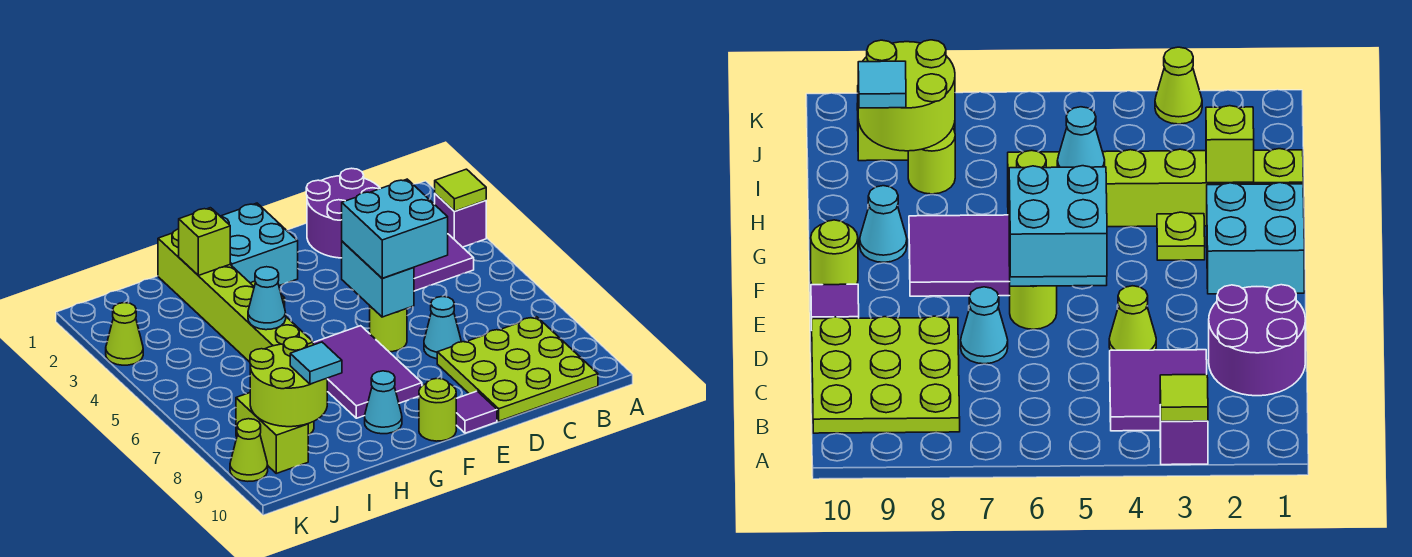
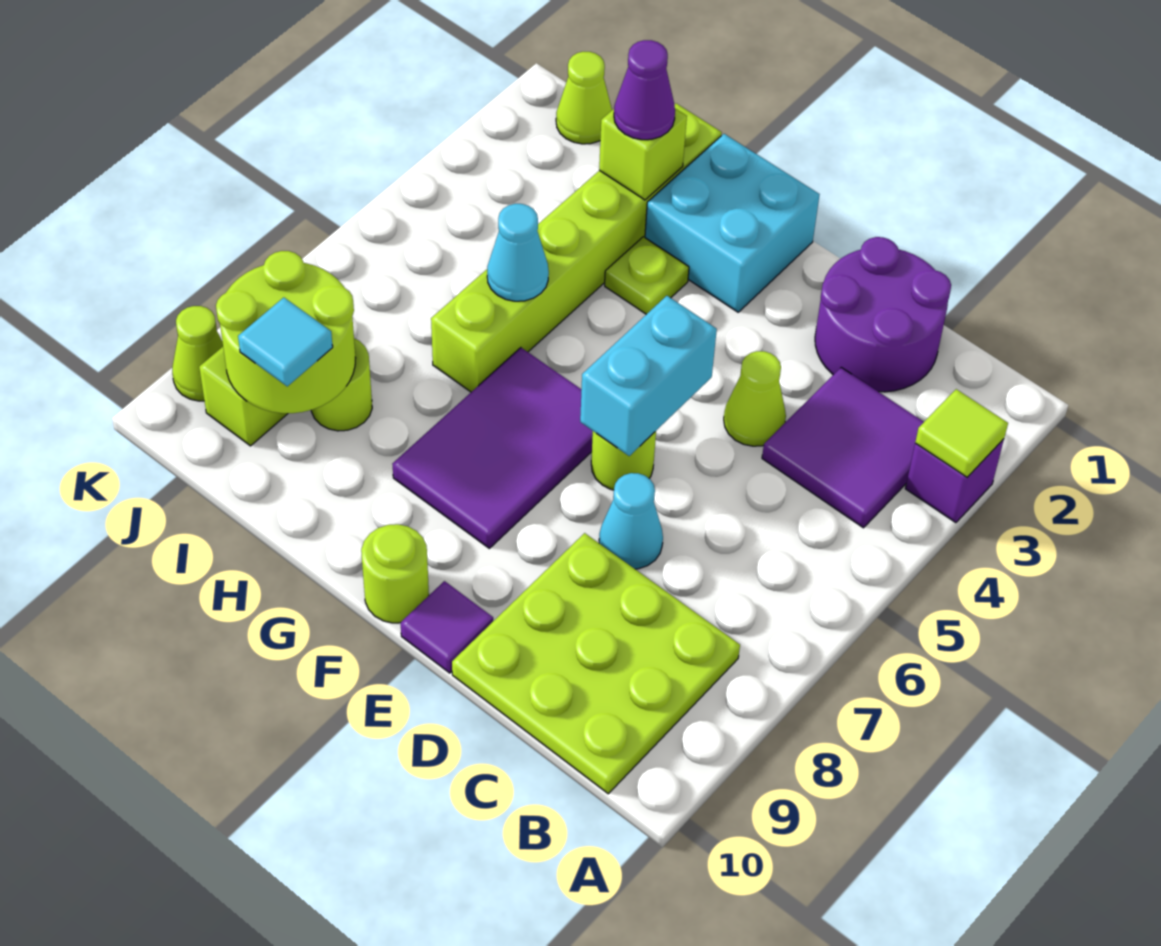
cyan brick D5:E6 level 3 -> none
cyan cone G9 level 1 -> none
none -> purple cone H2 level 3
lime cone K3 level 1 -> lime cone J1 level 1

